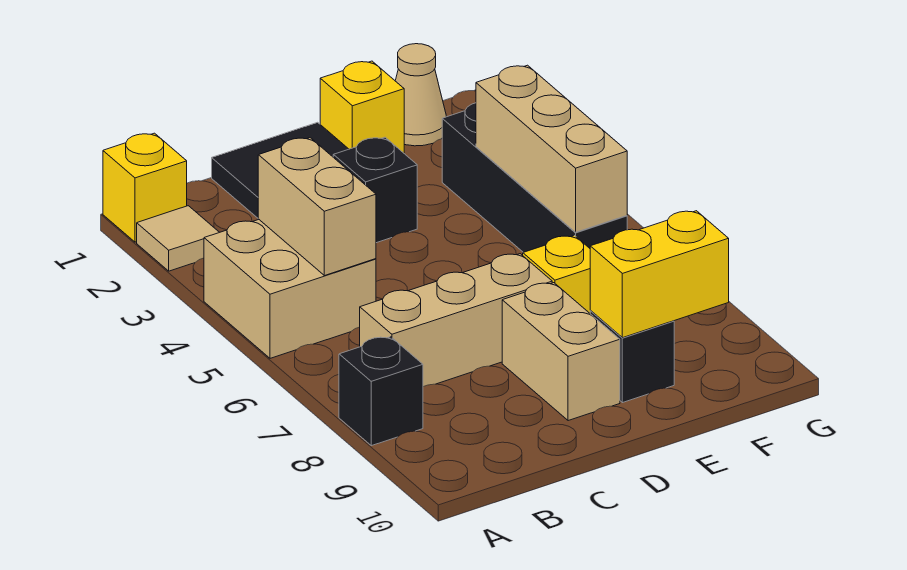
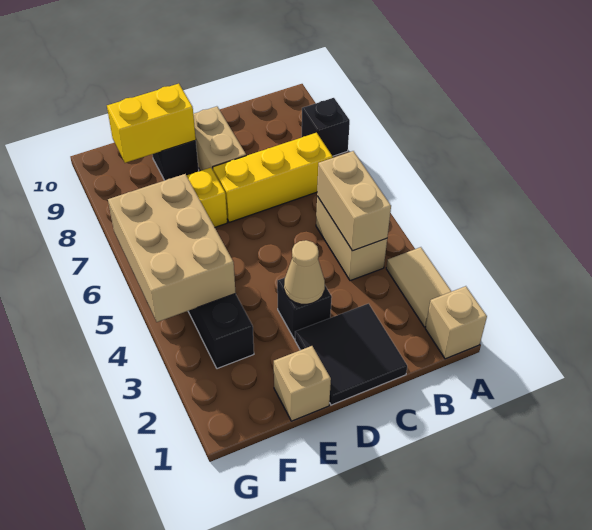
yellow brick A1 level 1 -> tan brick A1 level 1
tan tile A2 level 1 -> tan tile A2:A3 level 1
tan brick A4:B5 level 1 -> tan brick B4:B5 level 1
tan brick B7:D7 level 1 -> yellow brick B7:D7 level 1
yellow brick E1 level 1 -> tan brick E1 level 1
tan cone F1 level 1 -> tan cone D3 level 2
tan brick F4:F6 level 2 -> tan brick F4:G6 level 2

